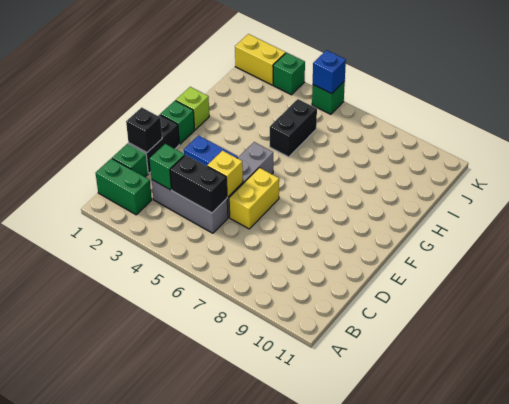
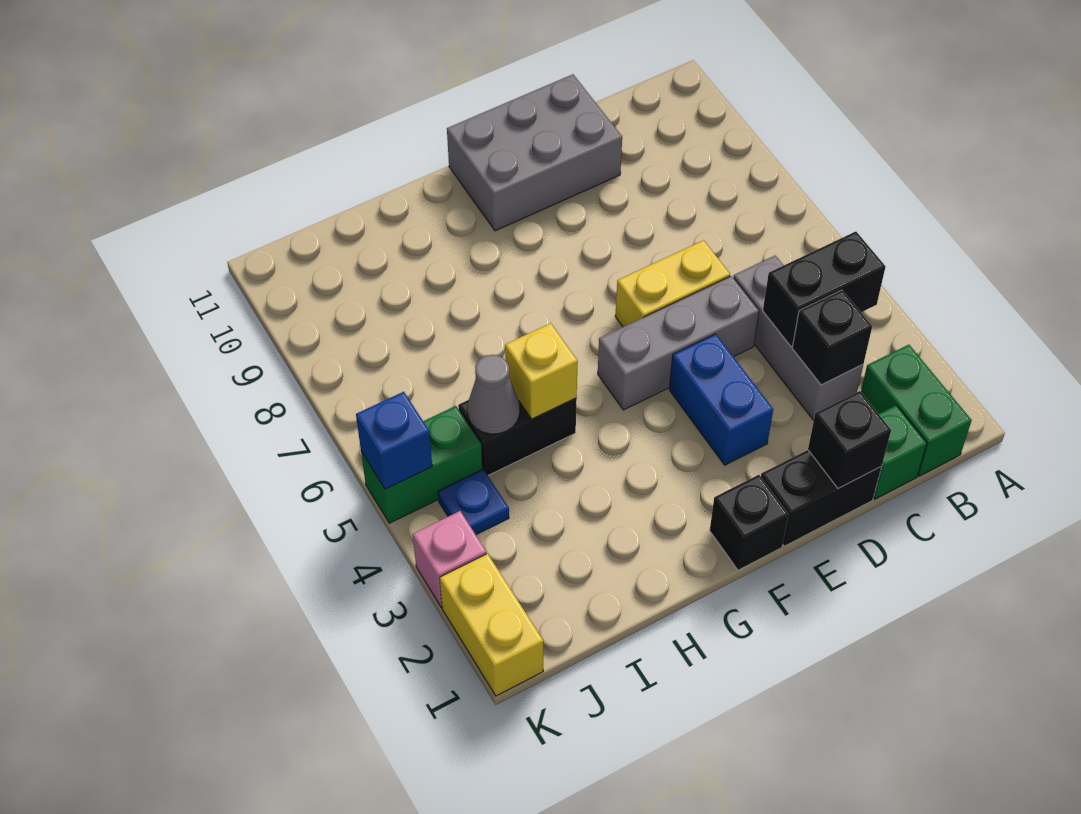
green brick C3 level 2 -> black brick C3 level 2
black brick C4:C5 level 2 -> black brick B4:C4 level 2
yellow brick D5 level 2 -> yellow brick H5 level 2
none -> grey brick D10:F11 level 1
green brick F1 level 1 -> black brick F1 level 1
lime brick G1 level 1 -> none
none -> grey cone I5 level 2
none -> blue plate J4 level 1
green brick K3 level 1 -> pink brick K3 level 1
green brick K5 level 1 -> green brick J5:K5 level 1

